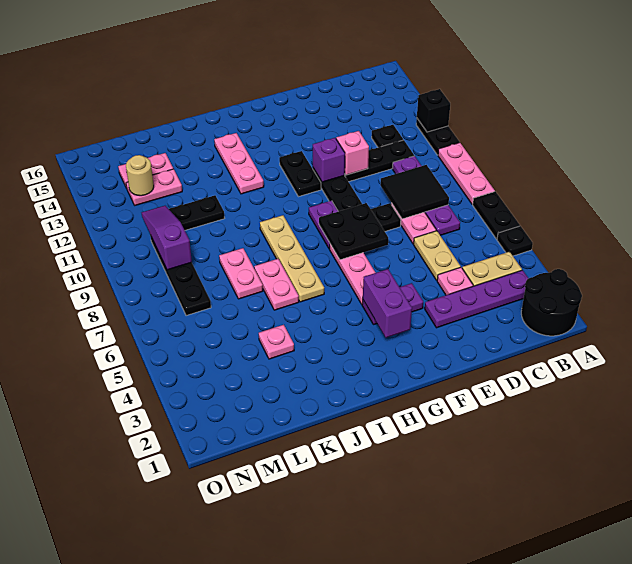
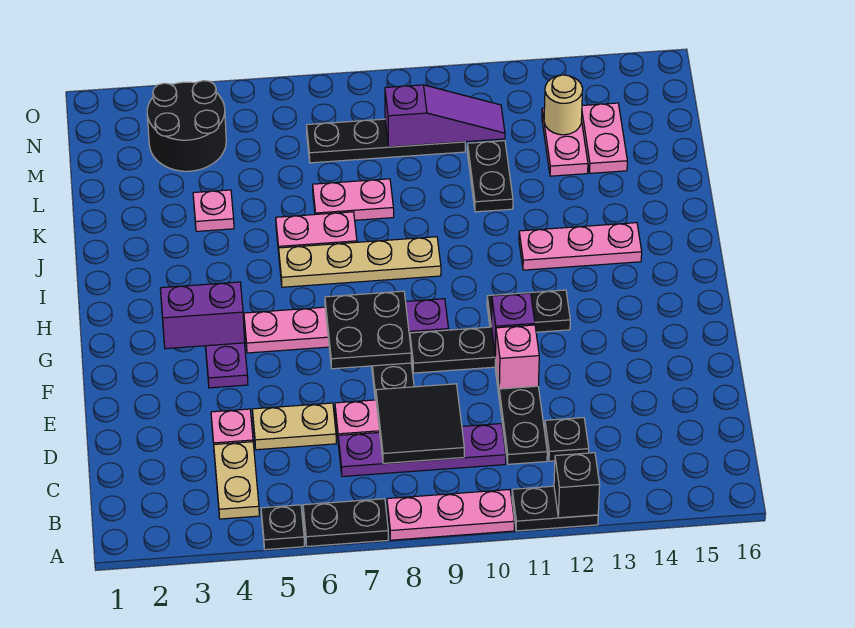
black round brick A1:B2 level 1 -> black round brick M3:N4 level 1
purple plate B3:E3 level 1 -> none

